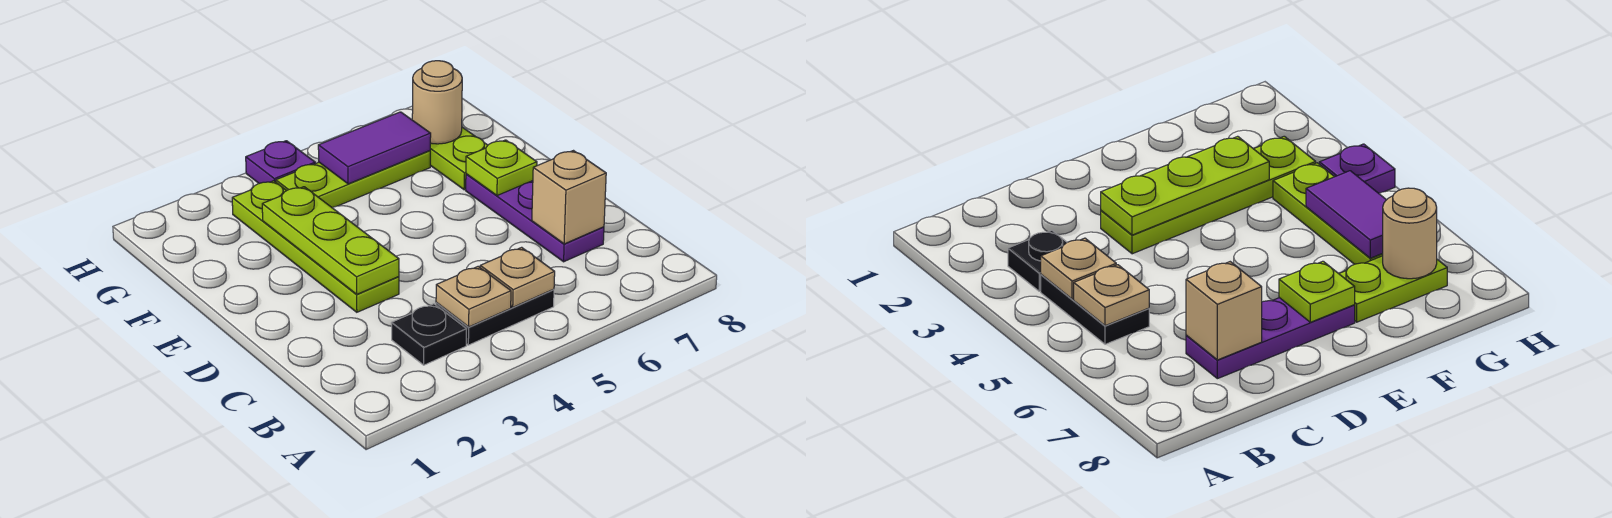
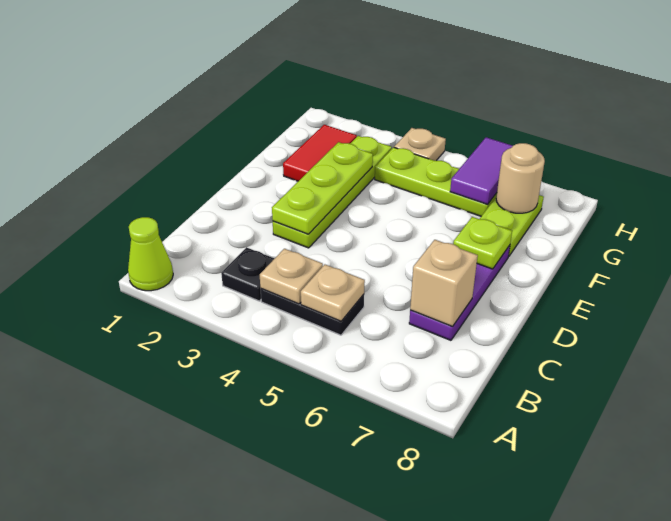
none -> lime cone A1 level 1
none -> red tile F2:G2 level 1
purple tile G5:G6 level 2 -> purple tile G6:H6 level 2
purple plate H4 level 1 -> tan plate H4 level 1

